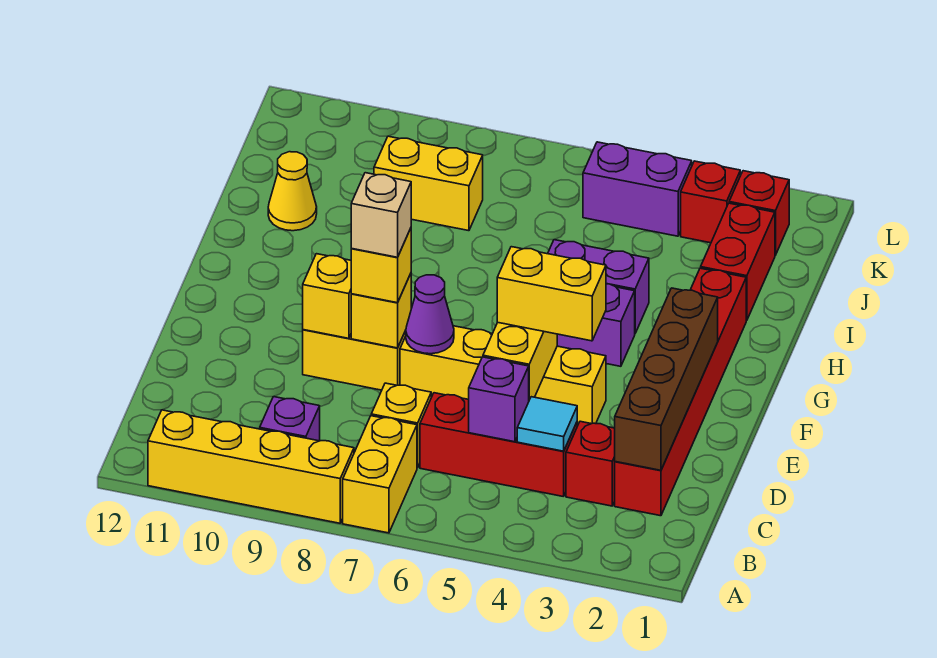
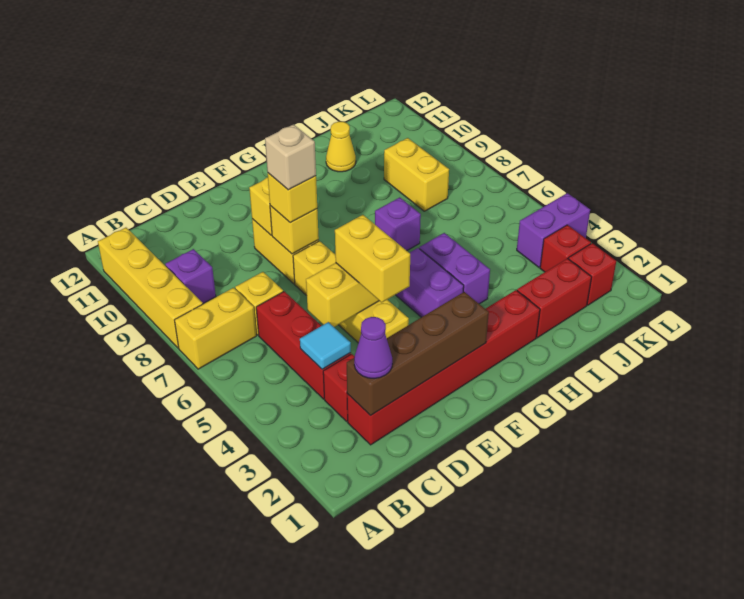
purple brick C5 level 2 -> purple brick H7 level 1
purple cone E7 level 2 -> purple cone C2 level 3
purple brick K4:K5 level 1 -> purple brick K4:L4 level 1

